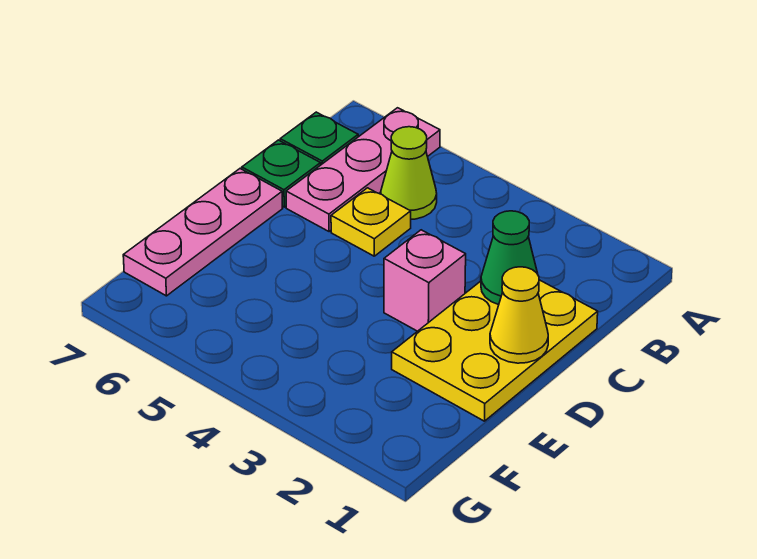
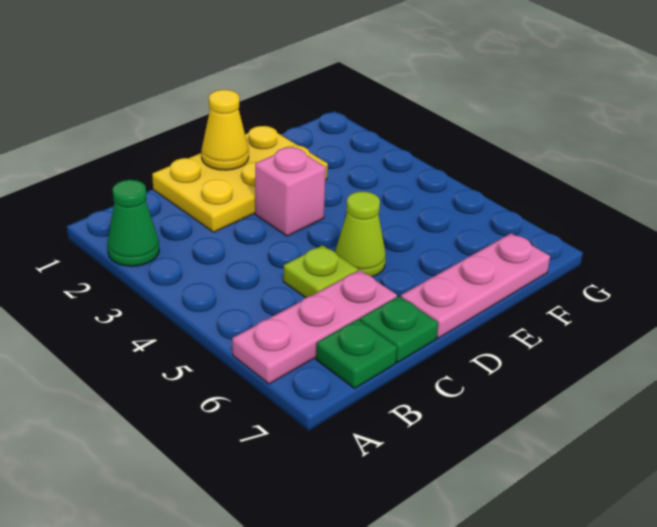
lime cone B5 level 1 -> lime cone D5 level 1
green cone C2 level 2 -> green cone A2 level 1
yellow plate C5 level 1 -> lime plate C5 level 1

